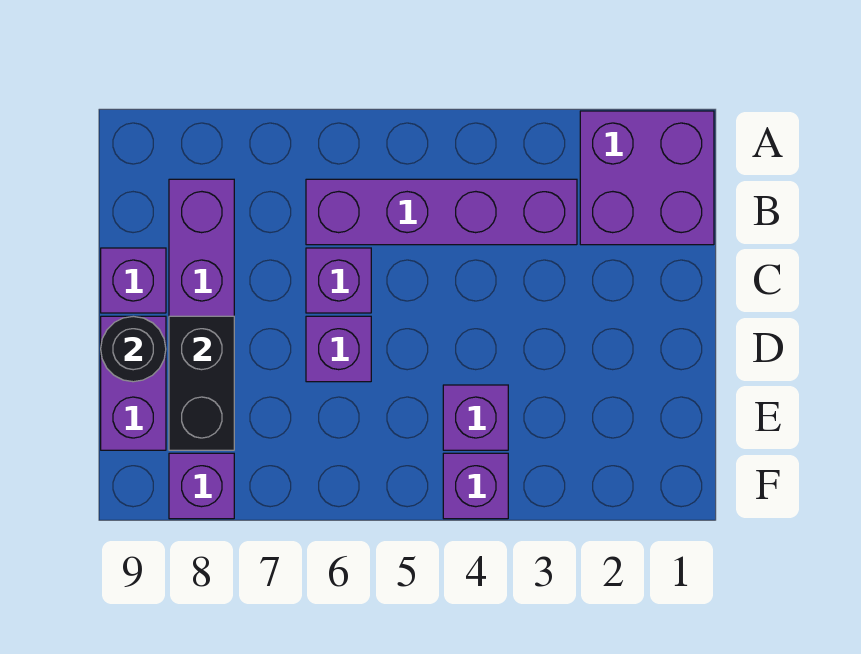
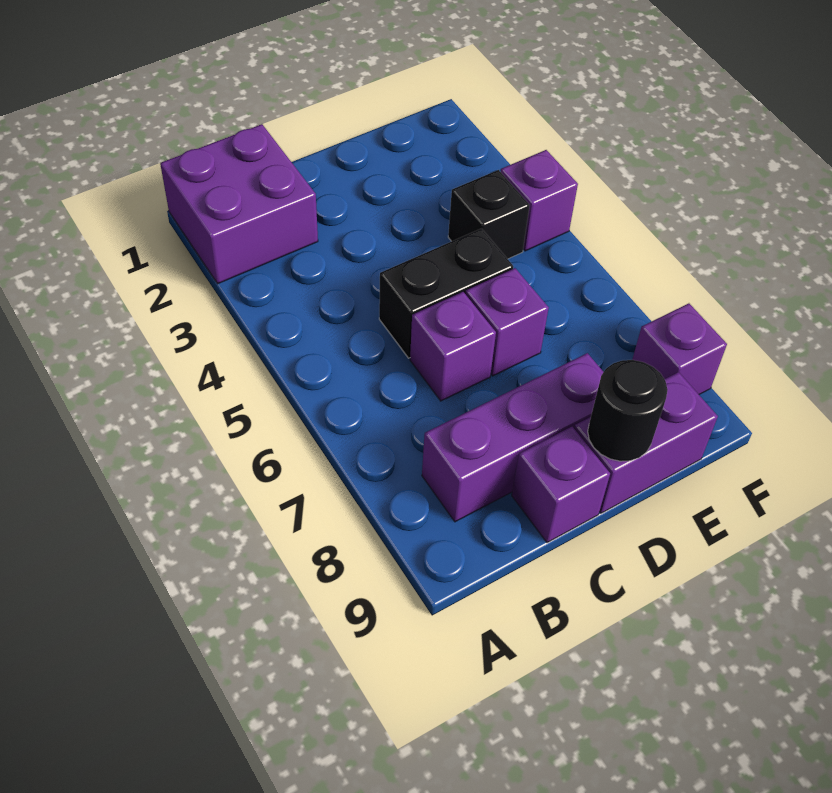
purple brick B3:B6 level 1 -> none
black brick D8:E8 level 2 -> black brick C5:D5 level 1
purple brick E4 level 1 -> black brick E4 level 1

